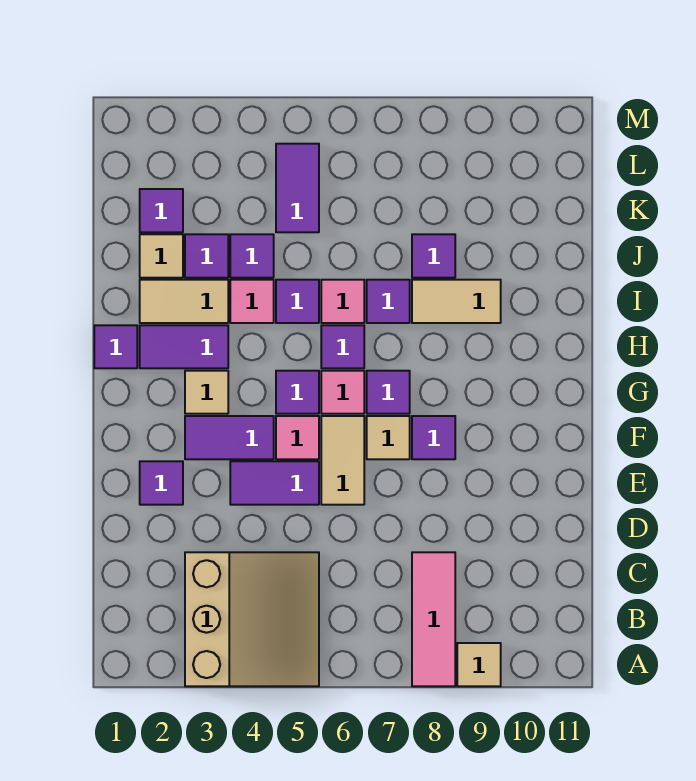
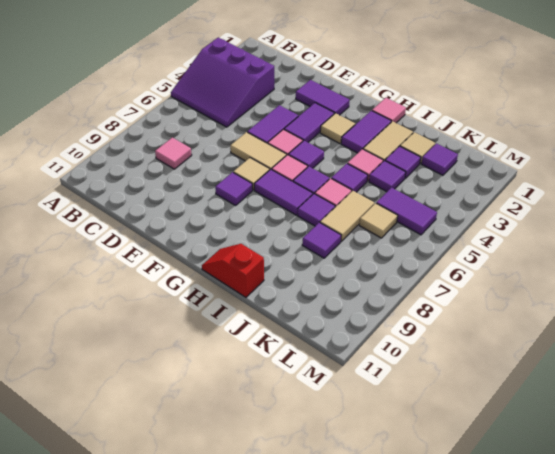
tan slope A3:C5 level 1 top 3 -> purple slope A3:C5 level 1 top 3
pink tile A8:C8 level 1 -> pink tile C8 level 1
tan tile A9 level 1 -> tan tile K6 level 1
purple tile E2 level 1 -> purple tile E2:F2 level 1
purple tile G7 level 1 -> purple tile G7:H7 level 1
purple tile H1 level 1 -> pink tile H1 level 1
none -> red slope H11:I11 level 1 top I
tan tile I8:I9 level 1 -> tan tile J6:J7 level 1

